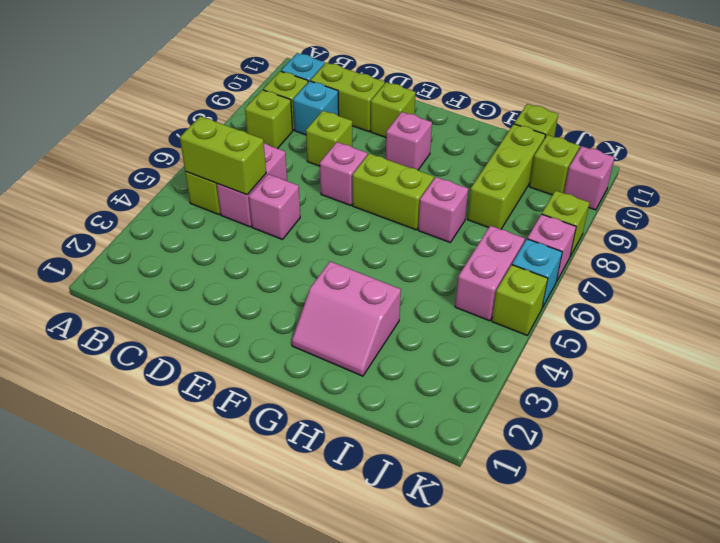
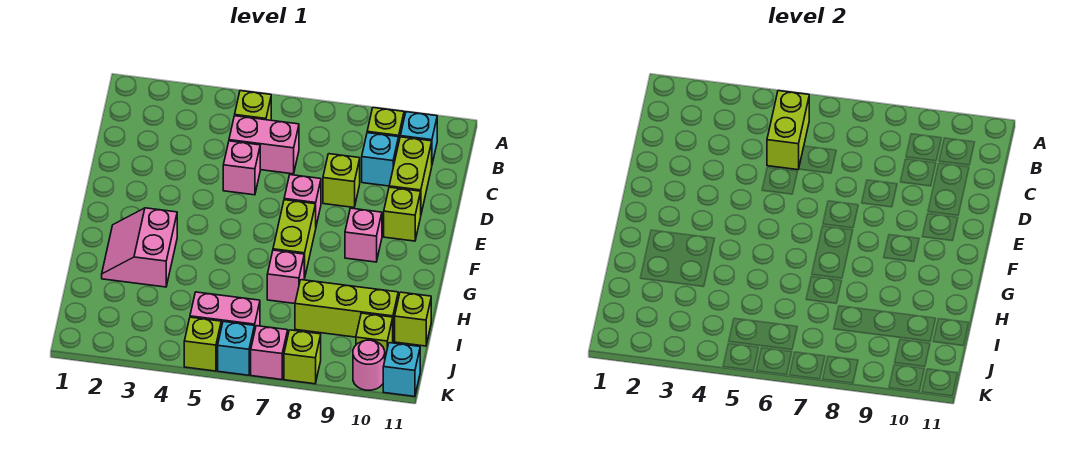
lime brick B8 level 1 -> none
pink brick K10 level 1 -> pink round brick K10 level 1
none -> cyan brick K11 level 1

